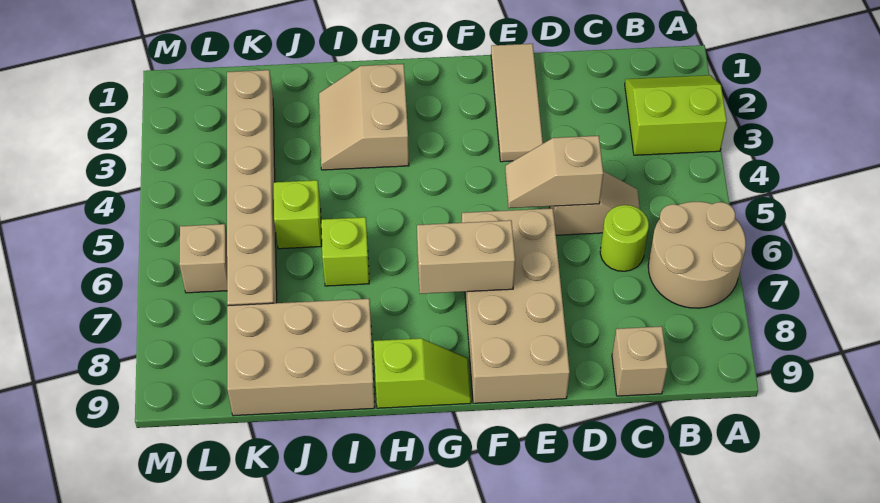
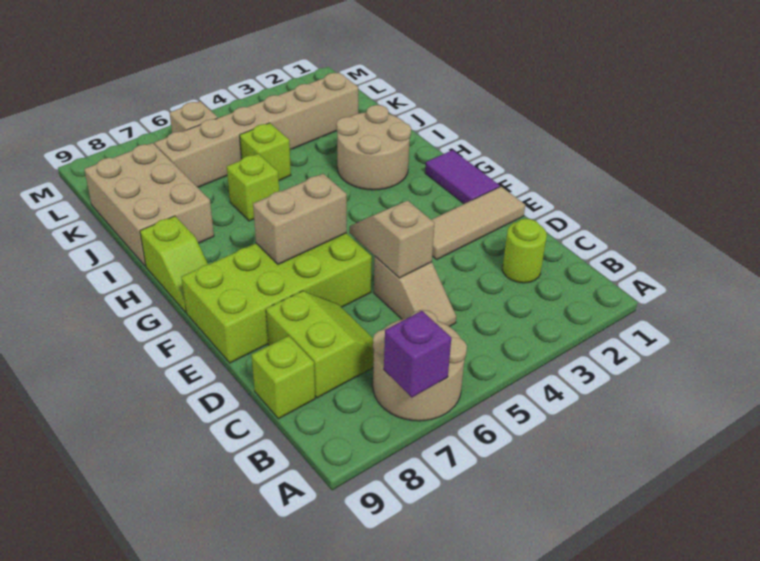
lime slope A2:B3 level 1 top 3 -> lime slope C7:D8 level 1 top 8
none -> purple brick A7 level 2
lime round brick C6 level 1 -> lime round brick C2 level 1
tan brick C9 level 1 -> lime brick C9 level 1
tan brick E6:F9 level 1 -> lime brick E6:F9 level 1
none -> purple tile F1:G1 level 1
tan brick F7:G7 level 2 -> tan brick F6:F7 level 2
tan slope H2:I3 level 1 top H -> tan round brick H2:I3 level 1

